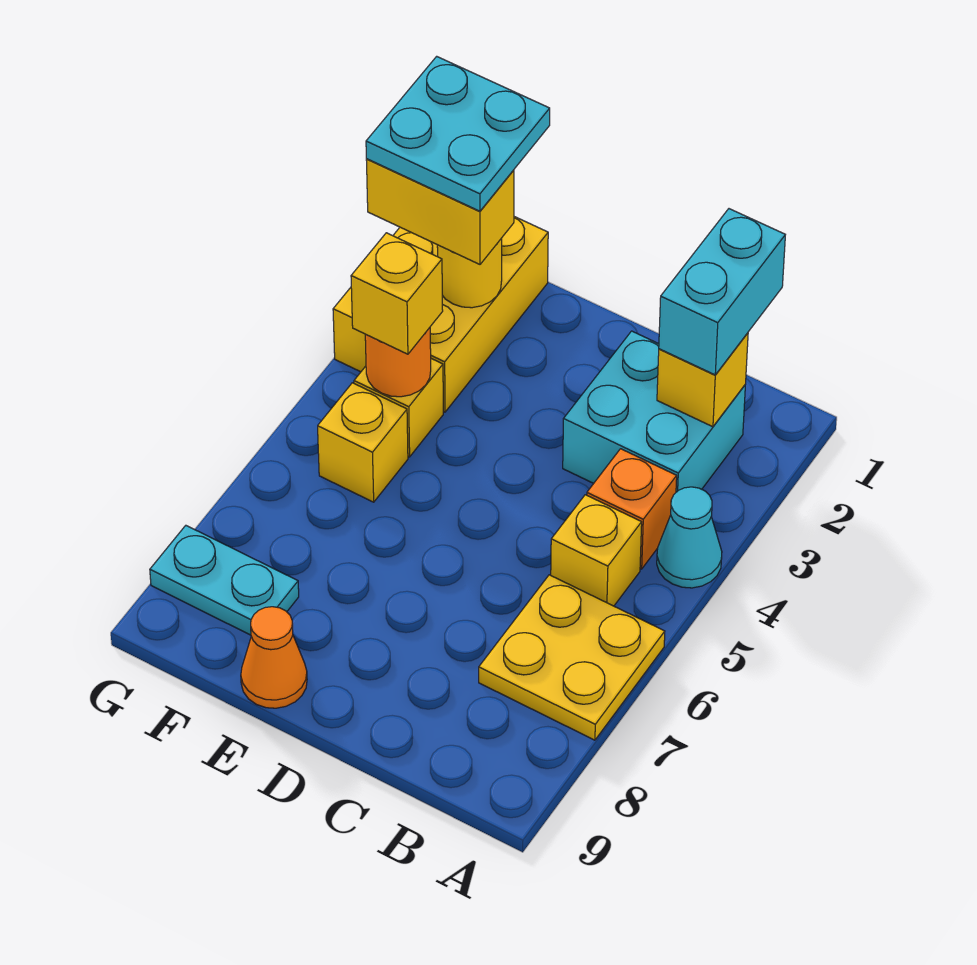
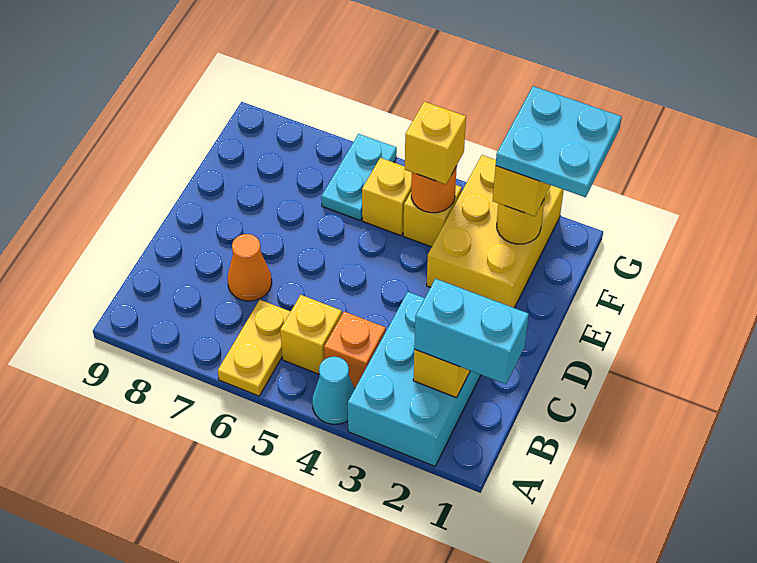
yellow plate A6:B7 level 1 -> yellow plate A6:B6 level 1
cyan brick B2:C3 level 1 -> cyan brick A2:C3 level 1
orange cone E9 level 1 -> orange cone C7 level 1
yellow brick F1:G3 level 1 -> yellow brick E2:G3 level 1
cyan plate F8:G8 level 1 -> cyan plate F6:G6 level 1

